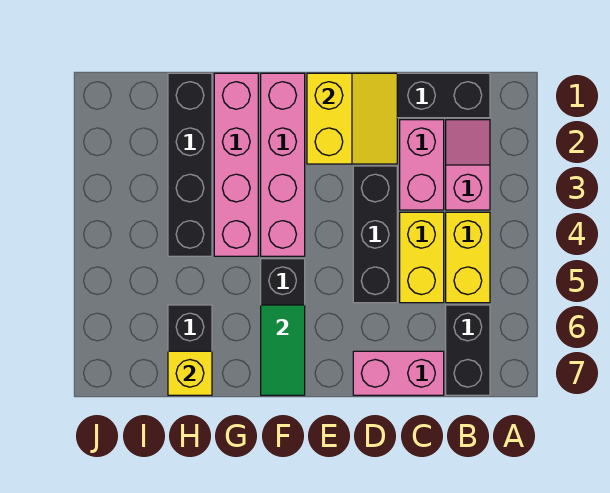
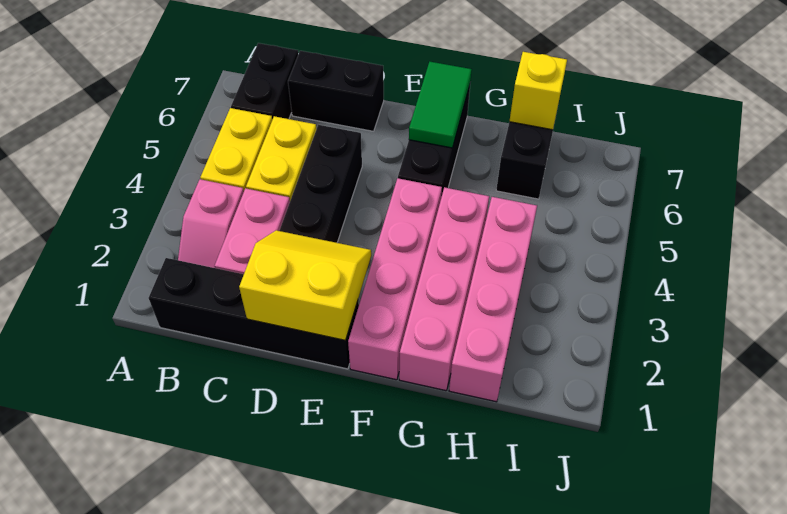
pink brick C7:D7 level 1 -> black brick C7:D7 level 1
yellow slope D1:E2 level 2 top E -> yellow slope D1:E2 level 2 top 1
black brick H1:H4 level 1 -> pink brick H1:H4 level 1

